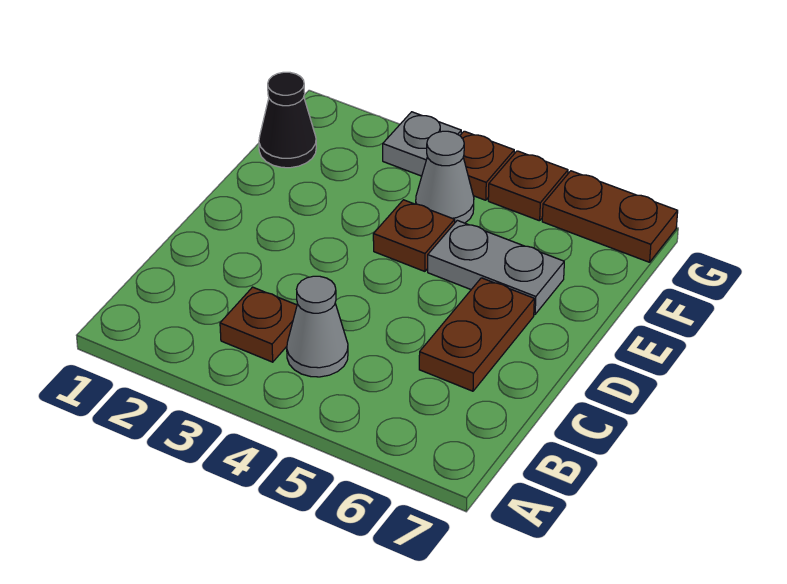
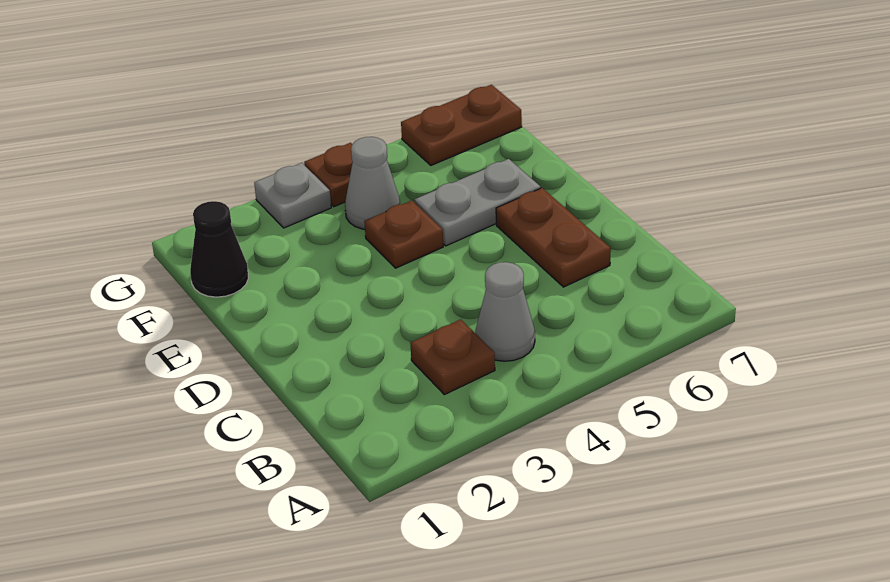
brown plate G5 level 1 -> none

